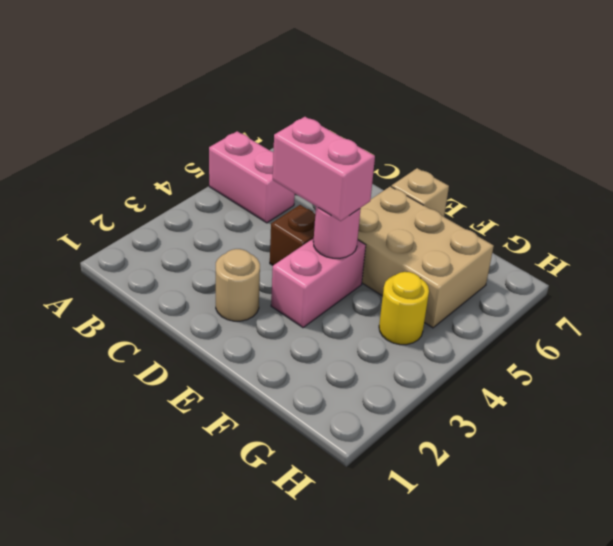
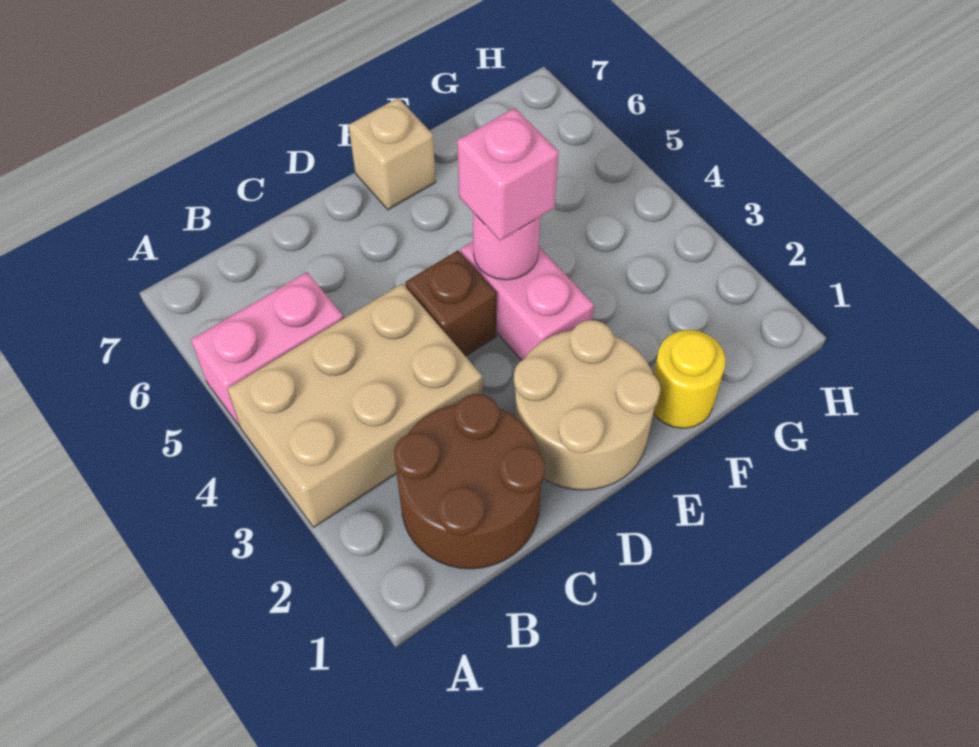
none -> brown round brick B1:C2 level 1
tan round brick D2 level 1 -> tan round brick D1:E2 level 1
pink brick D4:E4 level 3 -> pink brick E4 level 3
tan brick E5:G6 level 1 -> tan brick A3:C4 level 1
yellow round brick G4 level 1 -> yellow round brick F1 level 1

